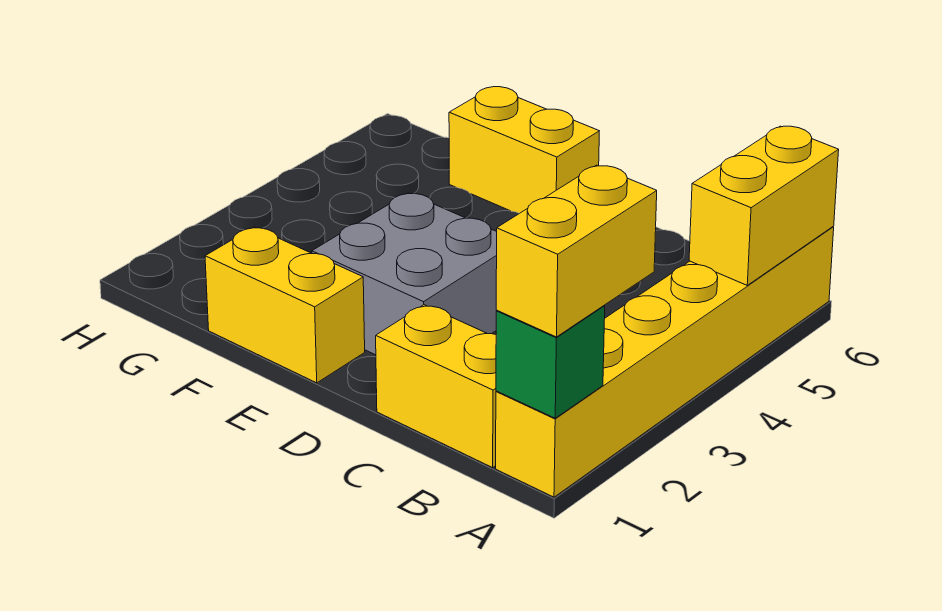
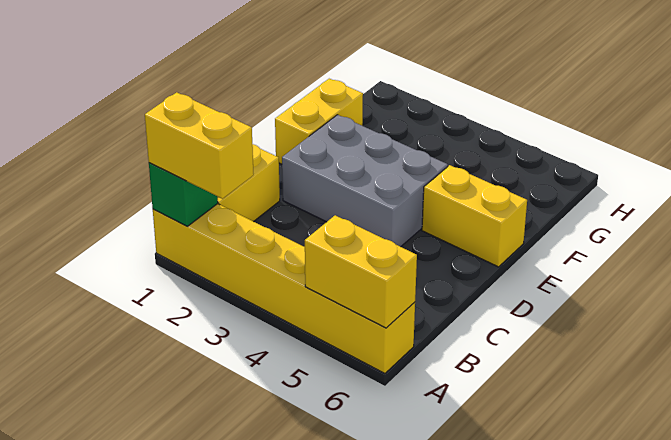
grey brick D2:E3 level 1 -> grey brick D2:E4 level 1
yellow brick E6:F6 level 1 -> yellow brick E5:E6 level 1

